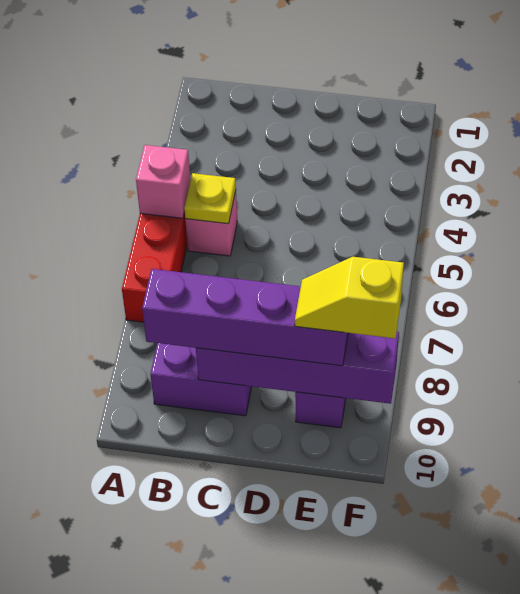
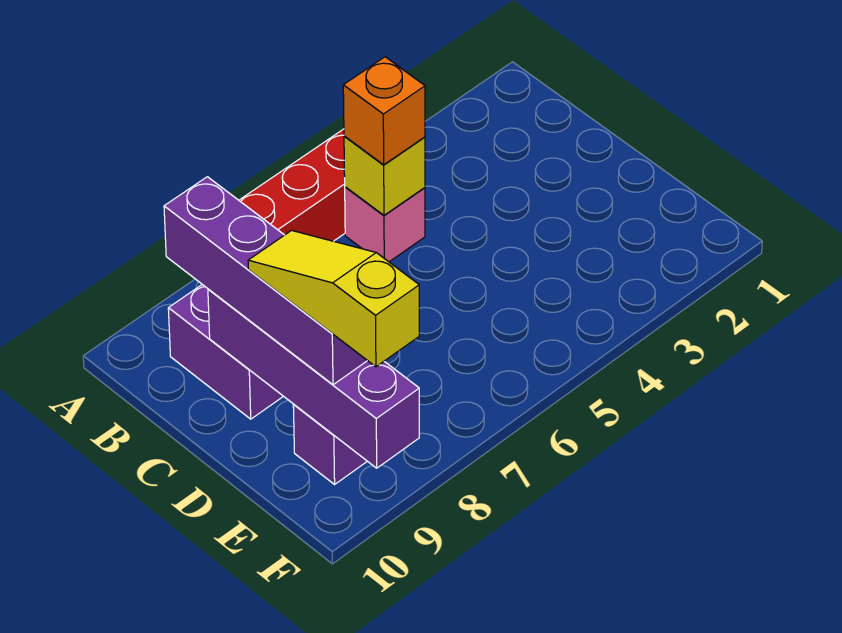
pink brick A5 level 2 -> none
yellow plate B5 level 2 -> yellow brick B5 level 2
none -> orange brick B5 level 3
yellow slope E9:F9 level 4 top F -> yellow slope D9:F9 level 4 top F

